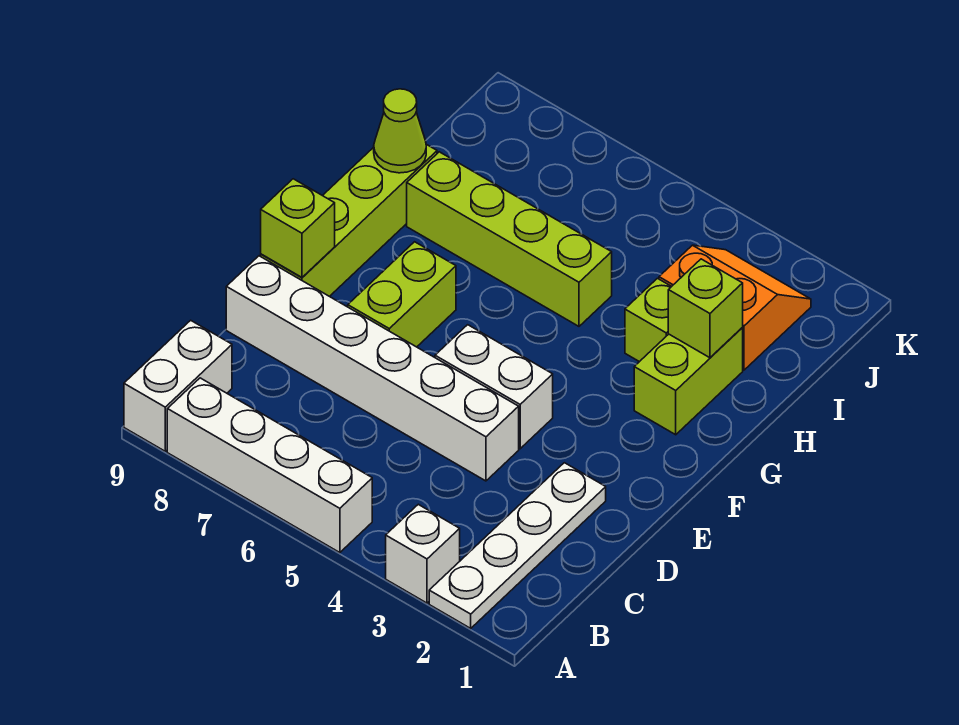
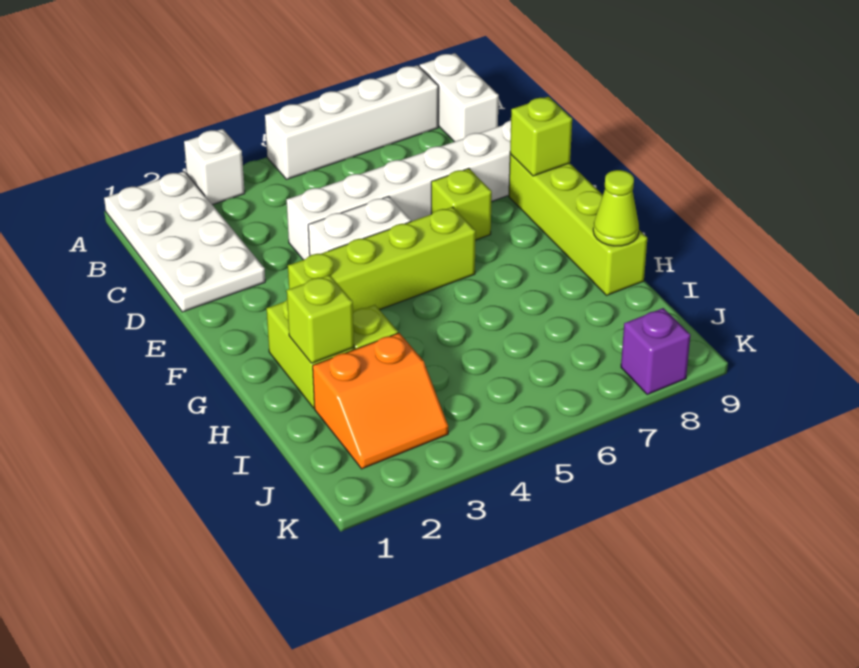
white plate A2:D2 level 1 -> white plate A1:D2 level 1
lime brick E7:F7 level 1 -> lime brick E7 level 1
lime brick H5:H8 level 1 -> lime brick F3:F6 level 1
none -> purple brick K8 level 1

